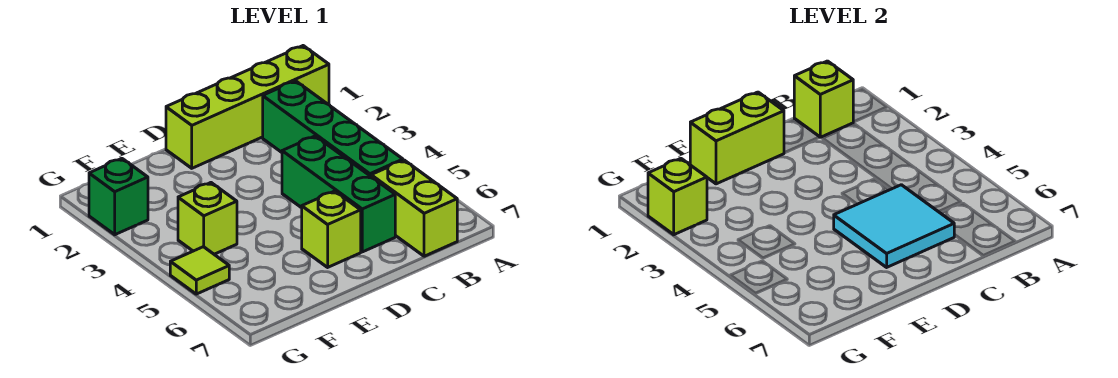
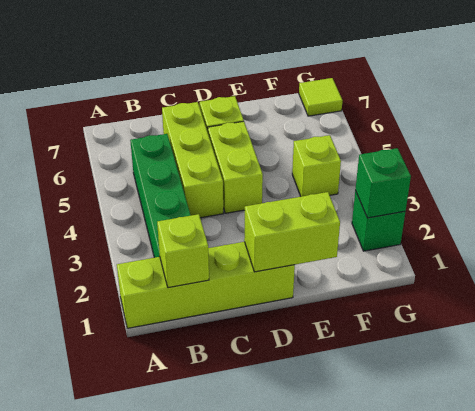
lime brick B6:B7 level 1 -> lime brick D4:D5 level 1
green brick C4:C6 level 1 -> lime brick C4:C6 level 1
cyan tile C5:D6 level 2 -> none
lime brick G2 level 2 -> green brick G2 level 2
lime tile G5 level 1 -> lime tile G7 level 1

